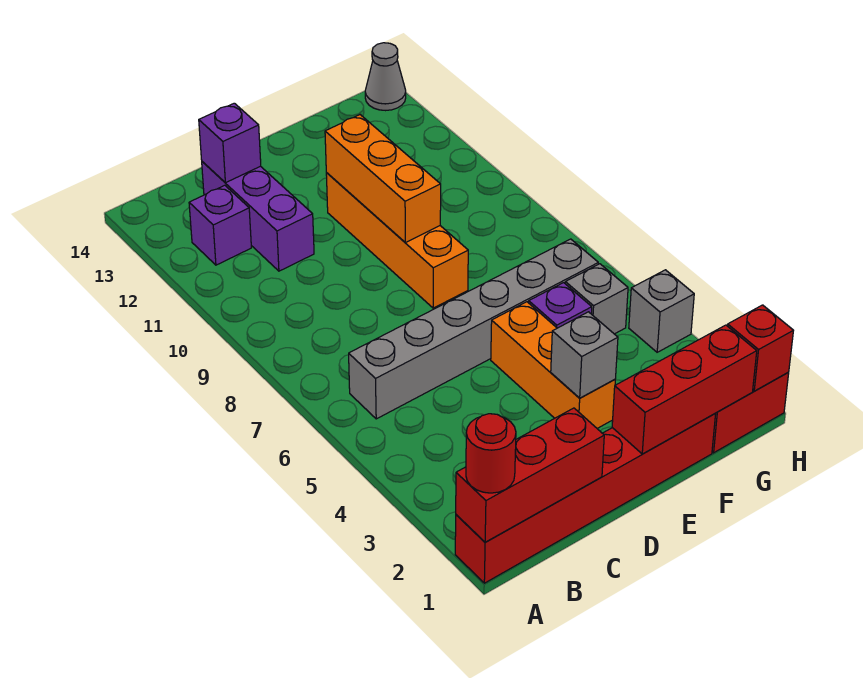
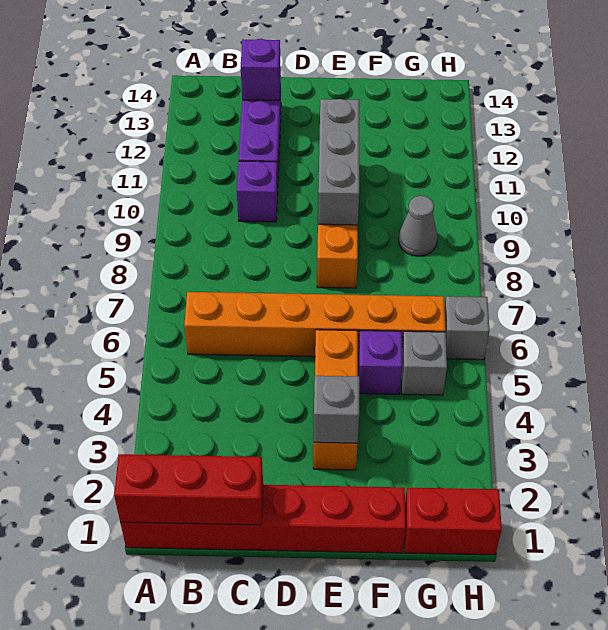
red round brick A1 level 3 -> none
grey brick B6:G6 level 1 -> orange brick B6:G6 level 1
purple brick B12 level 1 -> purple brick C10 level 1
red brick E1:G1 level 2 -> none
orange brick E9:E11 level 2 -> grey brick E9:E11 level 2
red brick H1 level 2 -> none
grey brick H4 level 1 -> grey brick H6 level 1
grey cone H14 level 1 -> grey cone G9 level 1

